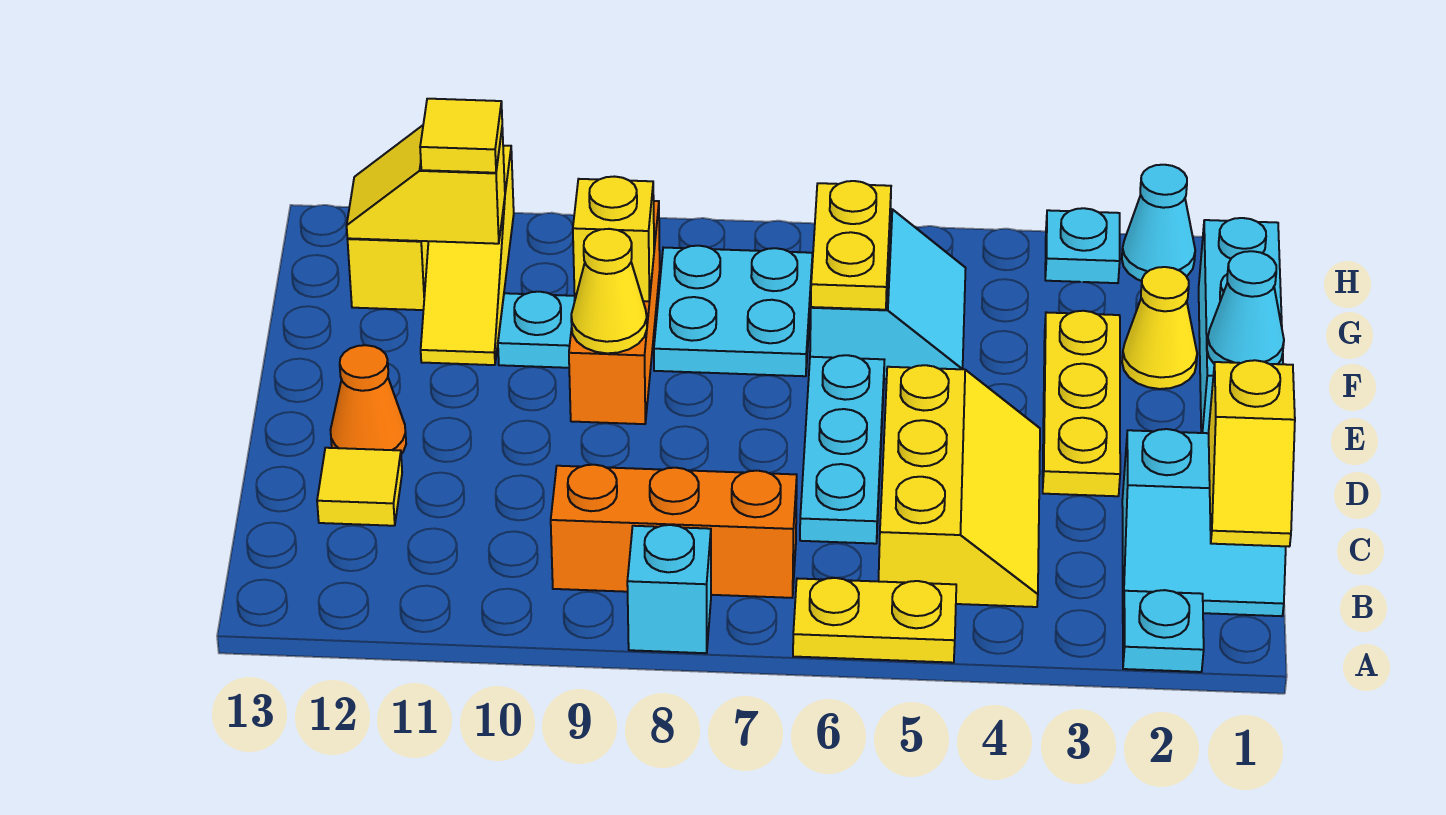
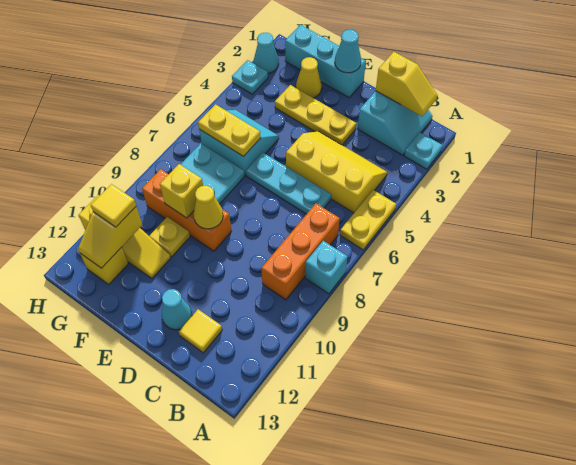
orange cone D12 level 1 -> cyan cone D12 level 1
cyan plate F10 level 1 -> yellow plate F10 level 1

